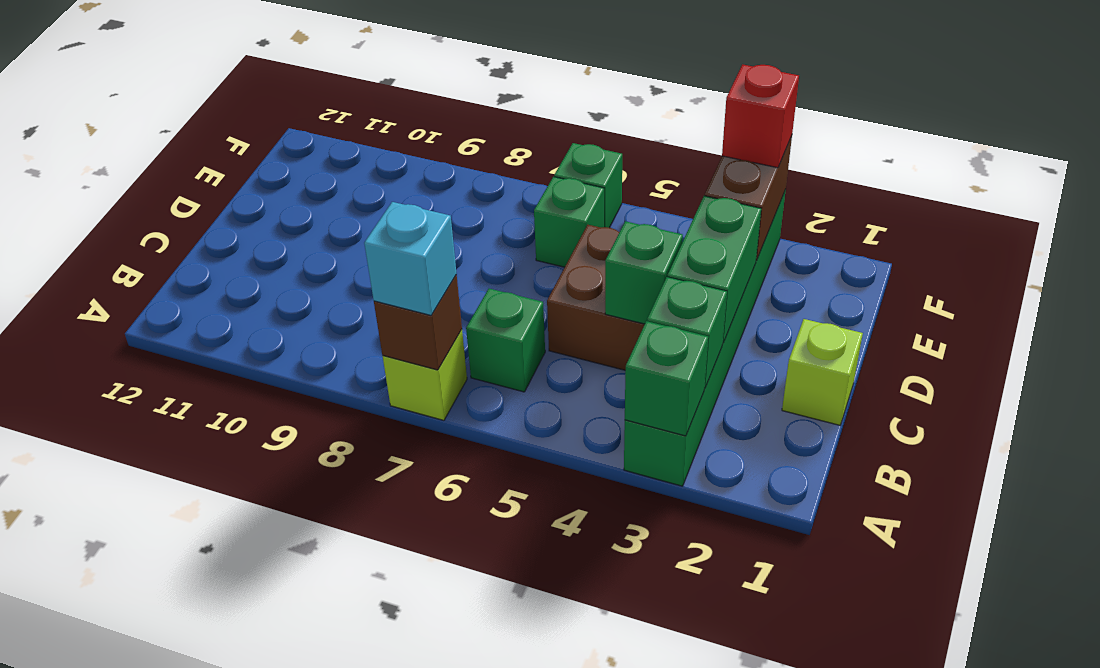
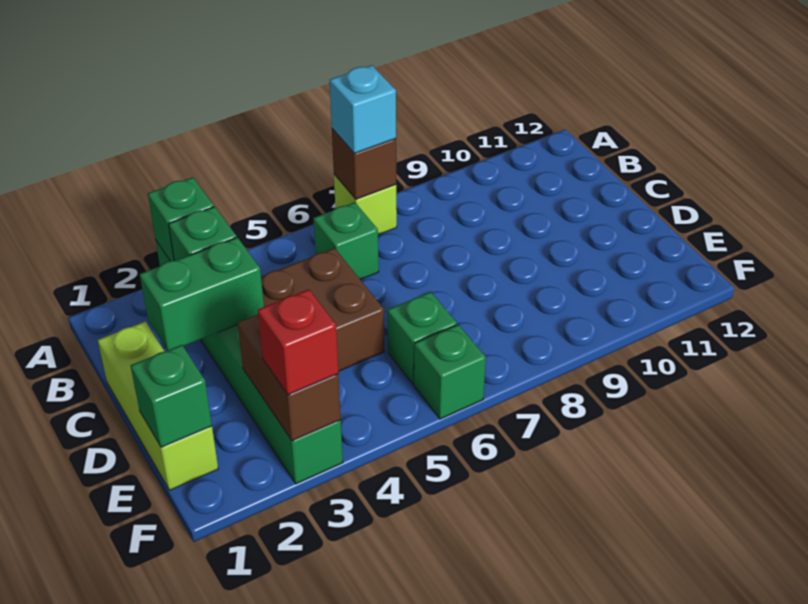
lime brick C1 level 1 -> lime brick C1:E1 level 1
green brick C3:D3 level 2 -> green brick C2:C3 level 2
green brick C4 level 2 -> green brick E1 level 2

